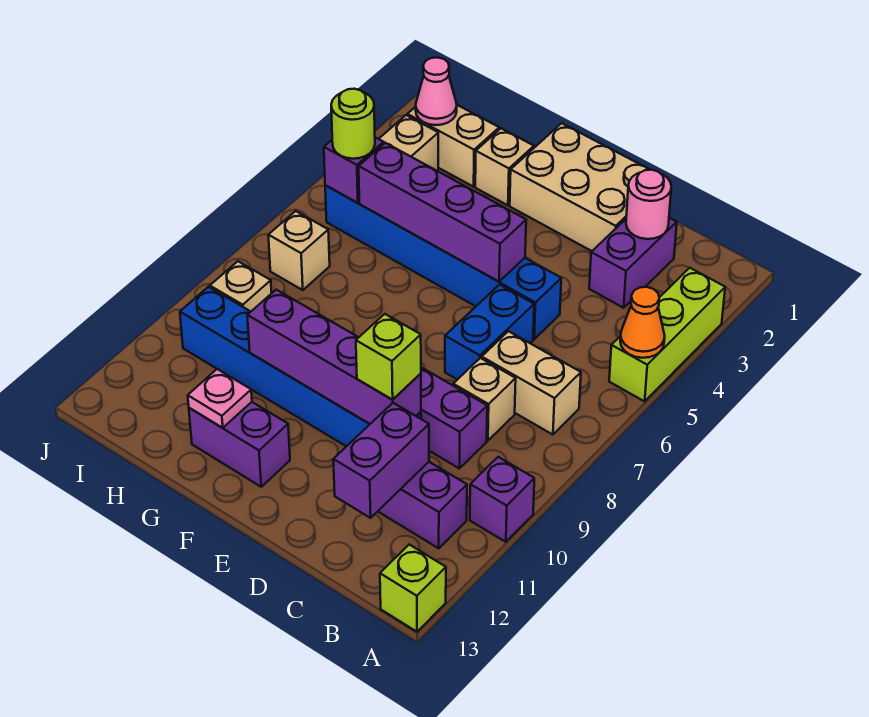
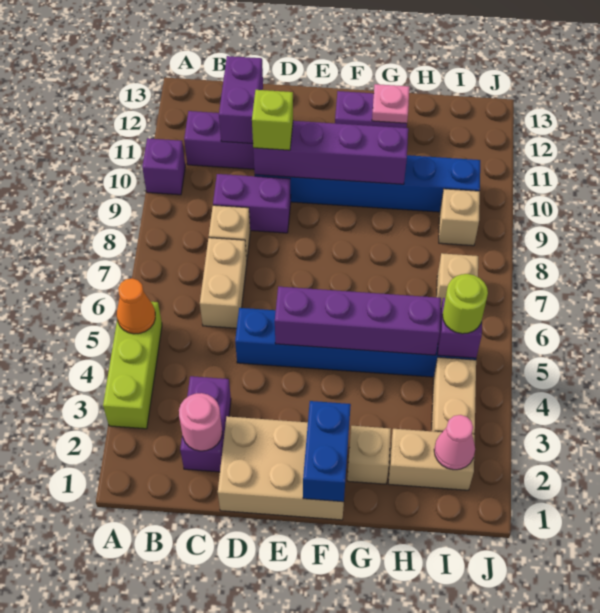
lime brick A13 level 1 -> none
tan brick B7:C7 level 1 -> tan brick C6:C7 level 1
blue brick D6:D7 level 1 -> blue brick F1:F2 level 2

